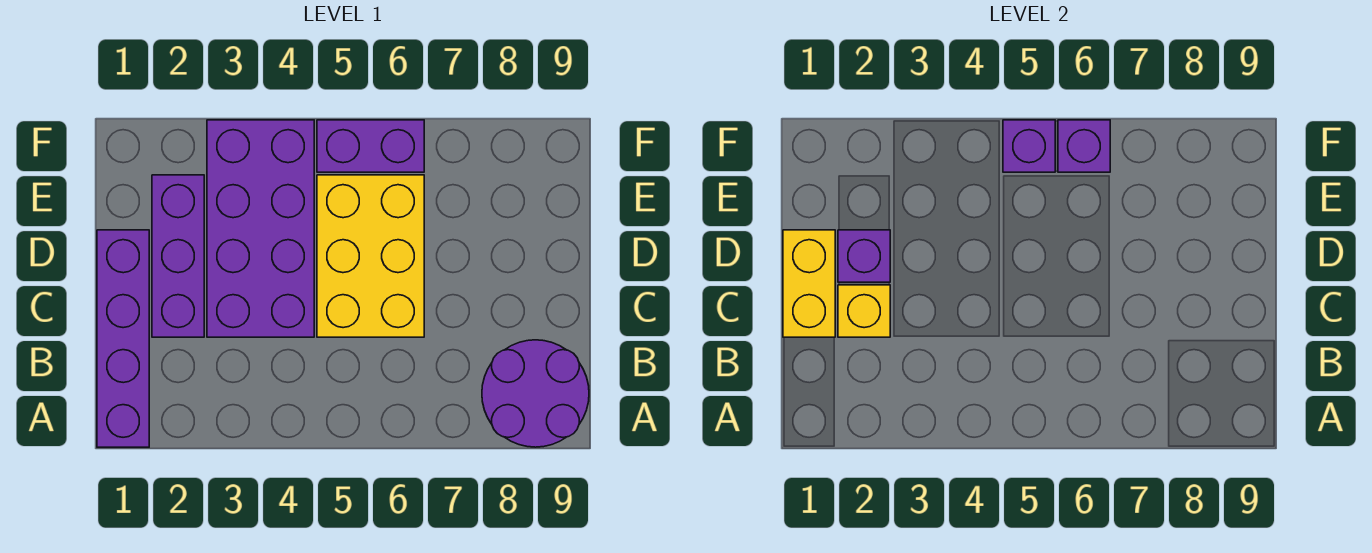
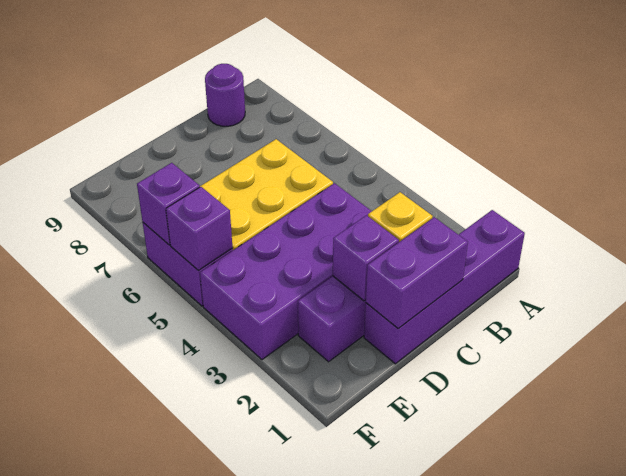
purple round brick A8:B9 level 1 -> purple round brick B9 level 1
yellow brick C1:D1 level 2 -> purple brick C1:D1 level 2

